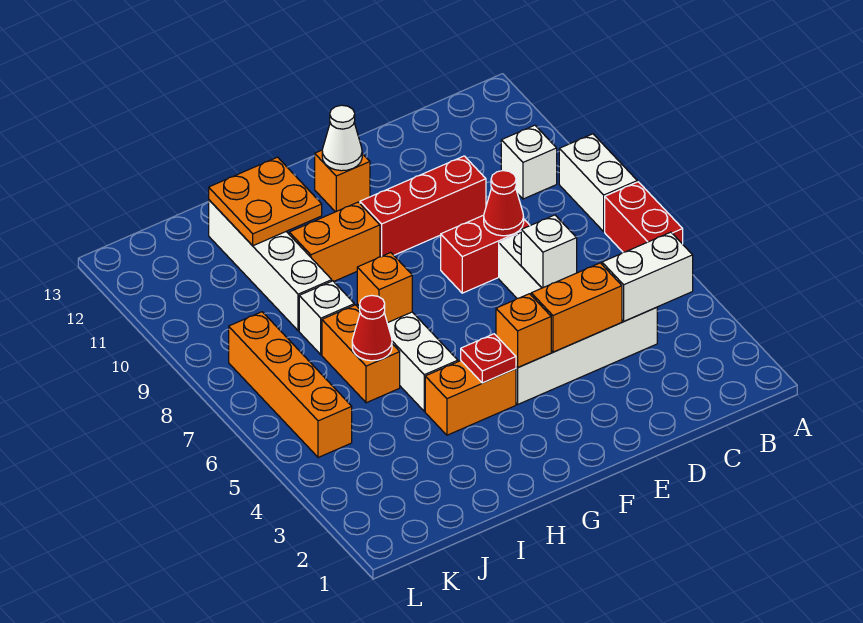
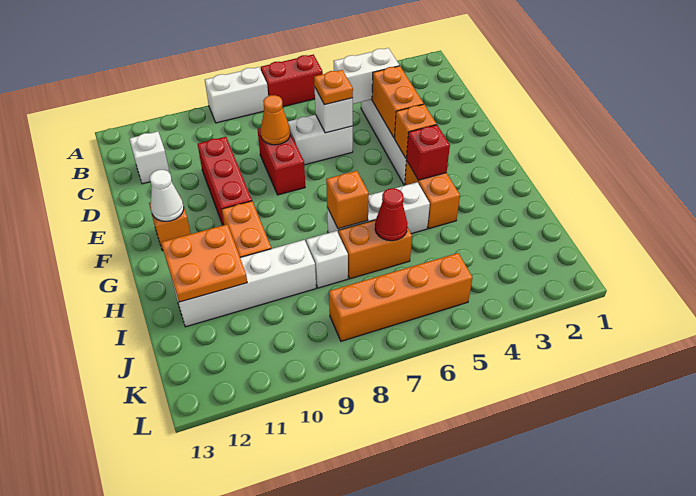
white brick B4:C4 level 2 -> white brick C4:C5 level 2
white brick B10 level 1 -> white brick C12 level 1
none -> orange plate D6 level 3
red cone D8 level 2 -> orange cone D8 level 2
red plate G4 level 2 -> red brick G4 level 2

